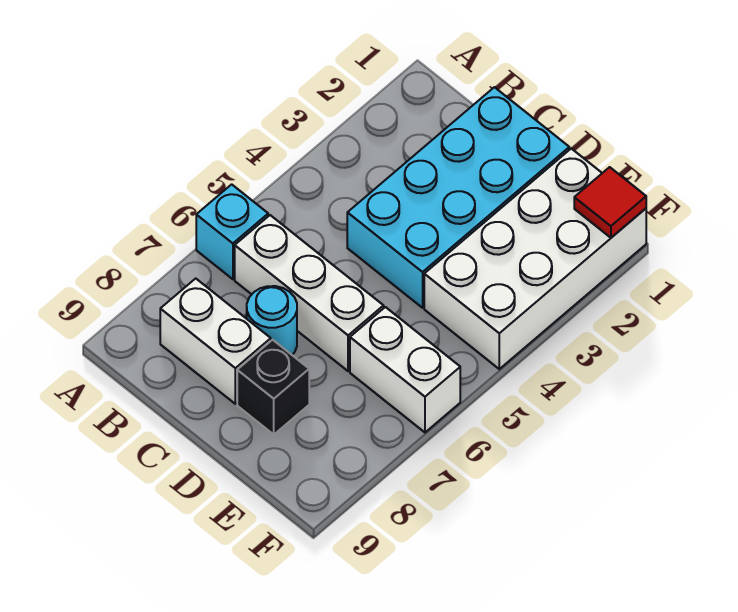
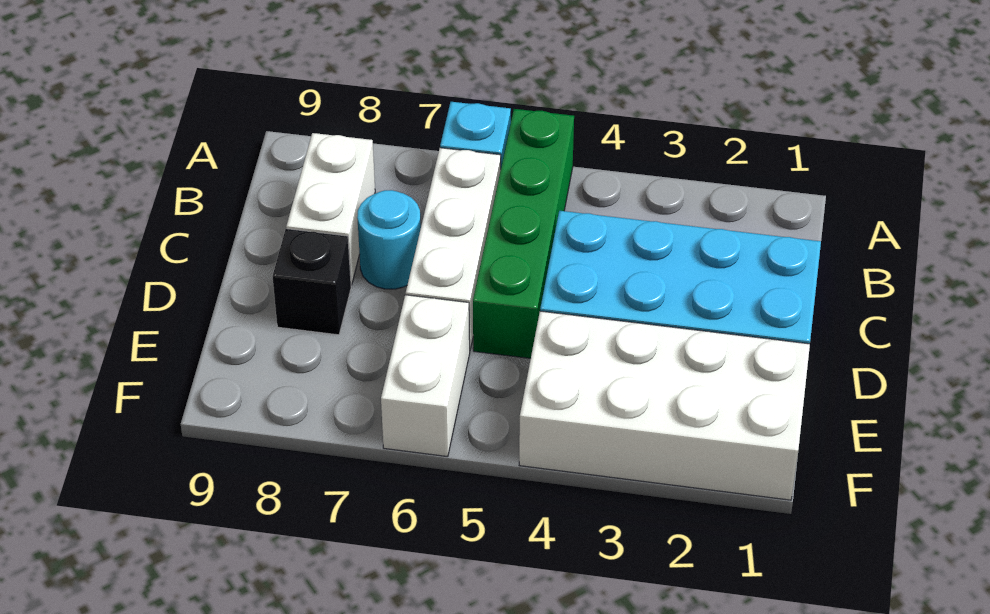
none -> green brick A5:D5 level 1
red tile F1 level 2 -> none

